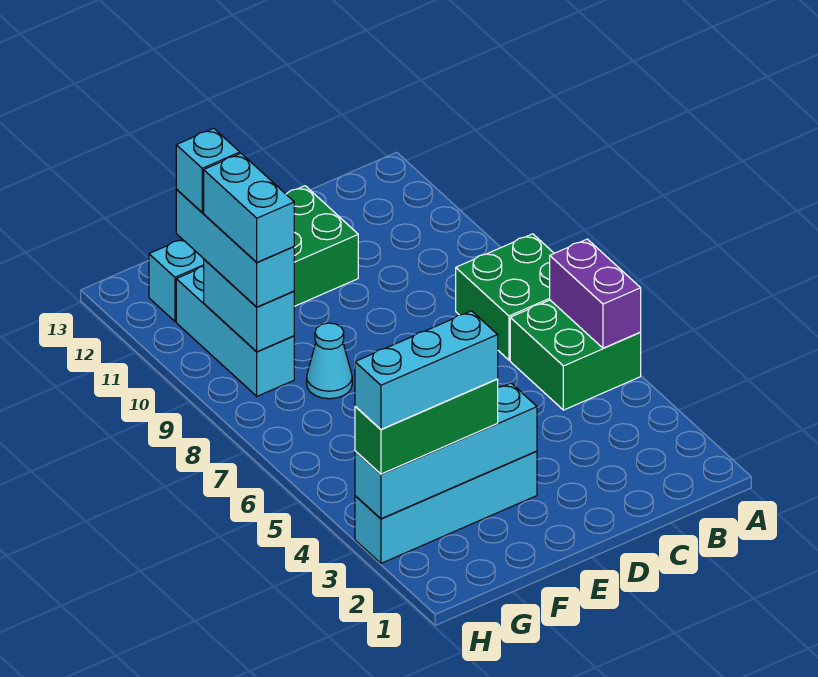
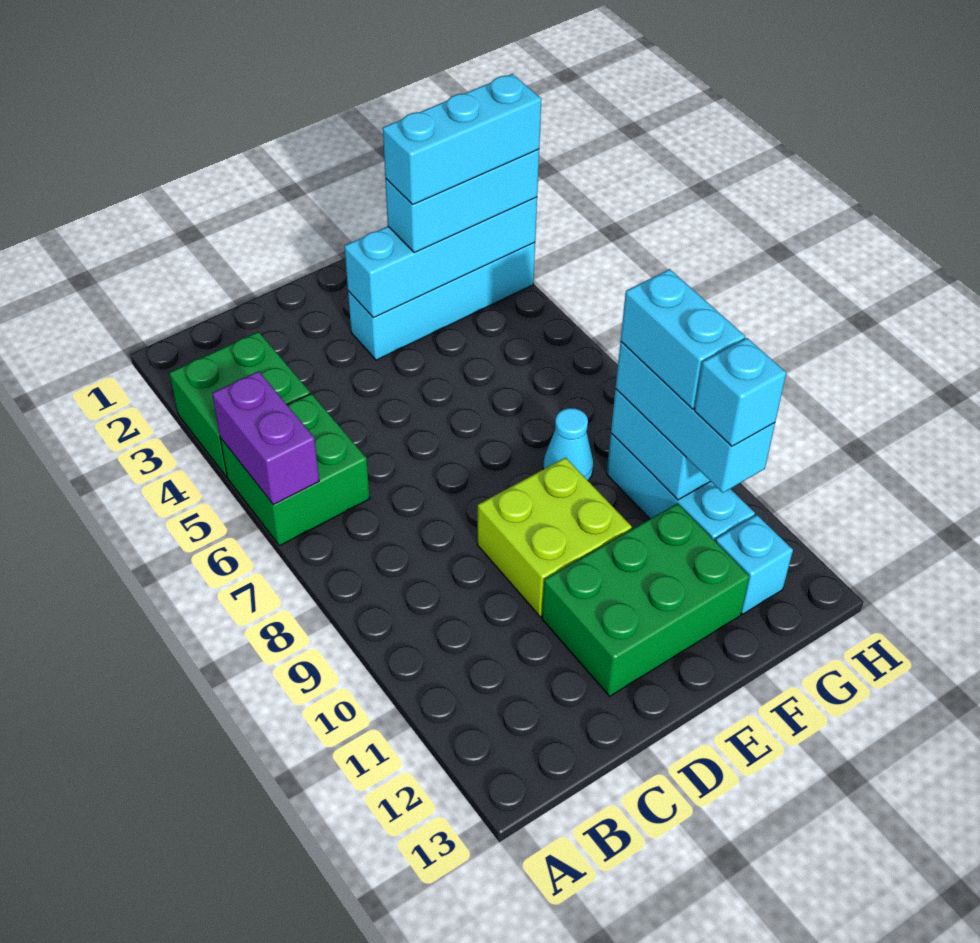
green brick A7:B8 level 1 -> green brick A3:B4 level 1
none -> lime brick D9:E10 level 1
green brick F3:H3 level 3 -> cyan brick F3:H3 level 3

